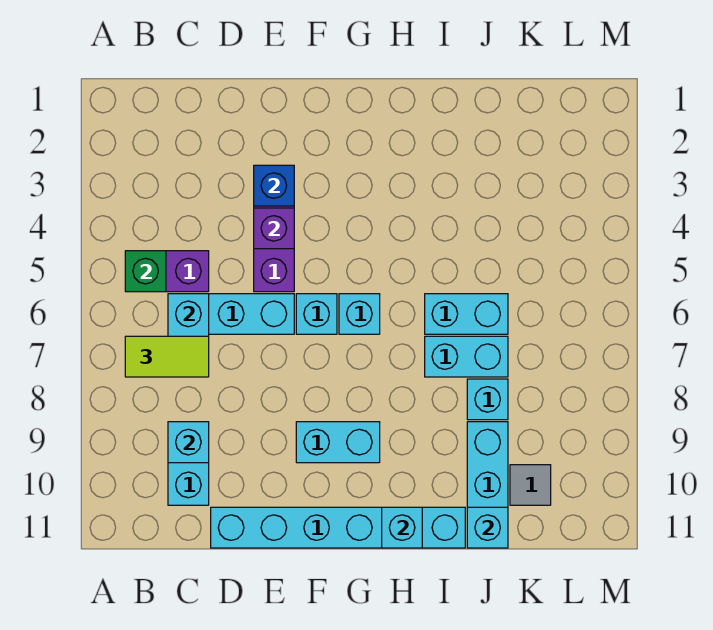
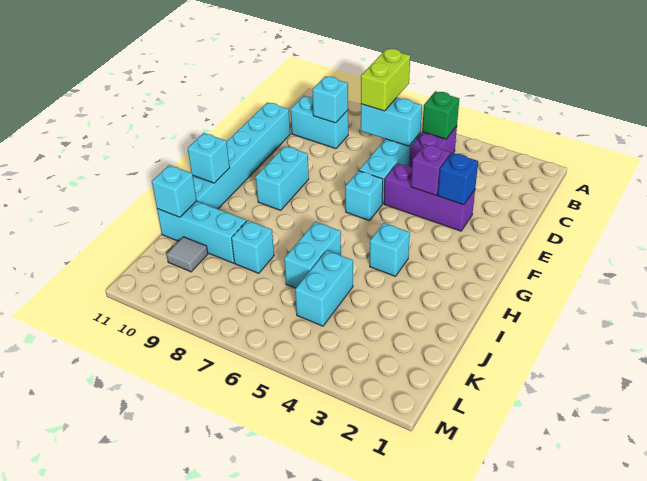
lime tile B7:C7 level 3 -> lime brick B7:C7 level 3
cyan brick G6 level 1 -> cyan brick H4 level 1
cyan brick I7:J7 level 1 -> cyan brick J5:K5 level 1

